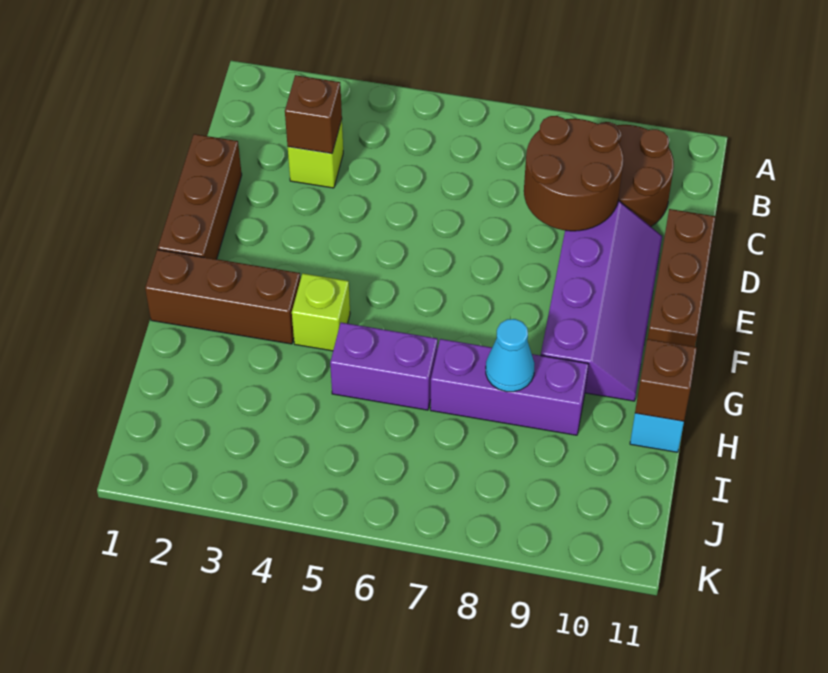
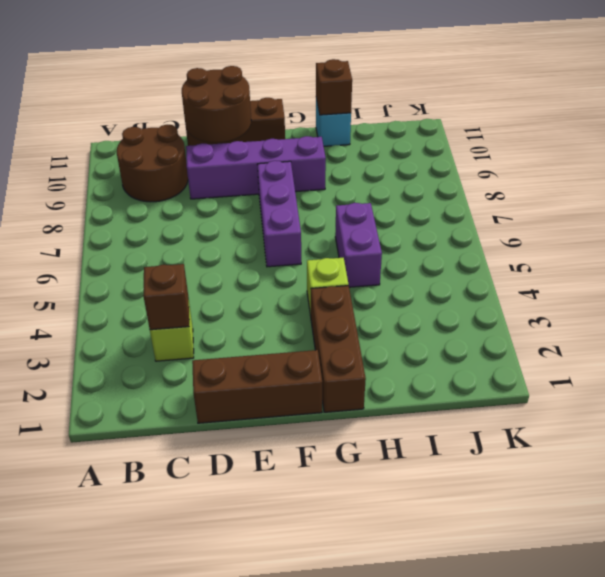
brown round brick C8:D9 level 2 -> brown round brick D10:E11 level 2
purple brick H7:H9 level 1 -> purple brick F6:F8 level 1
cyan cone H8 level 2 -> none

